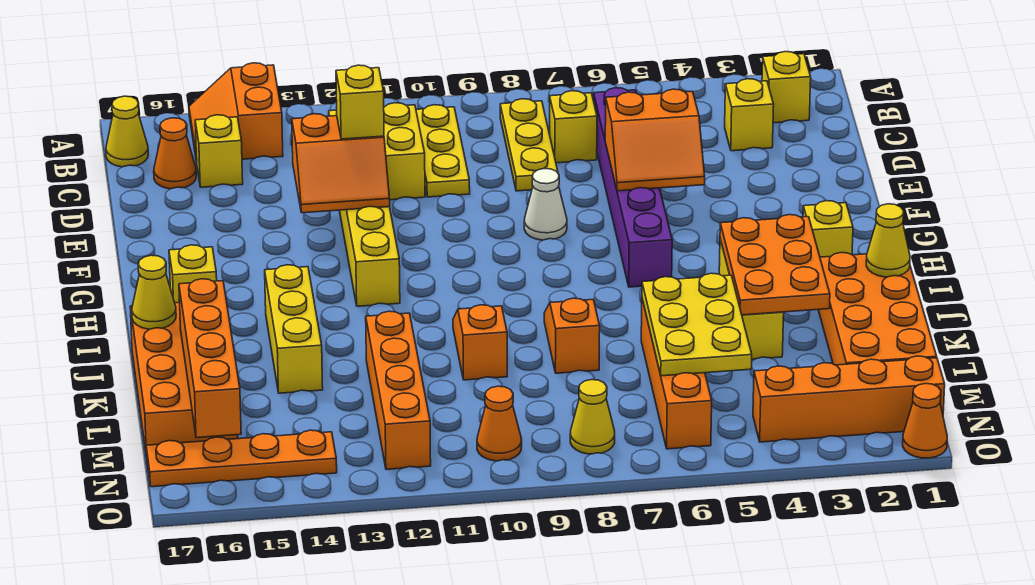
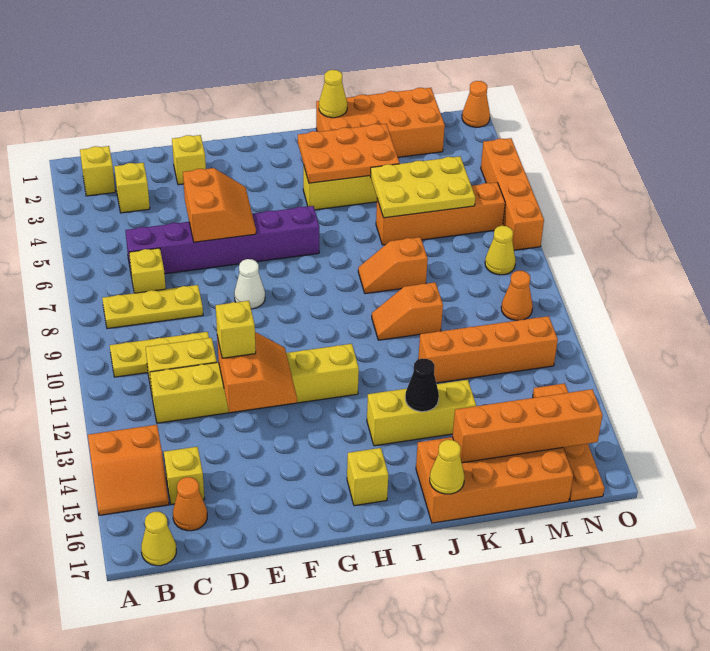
yellow brick H2 level 1 -> yellow brick E2 level 1
none -> black cone J14 level 2
orange brick N1:N4 level 1 -> orange brick O4:O7 level 1

